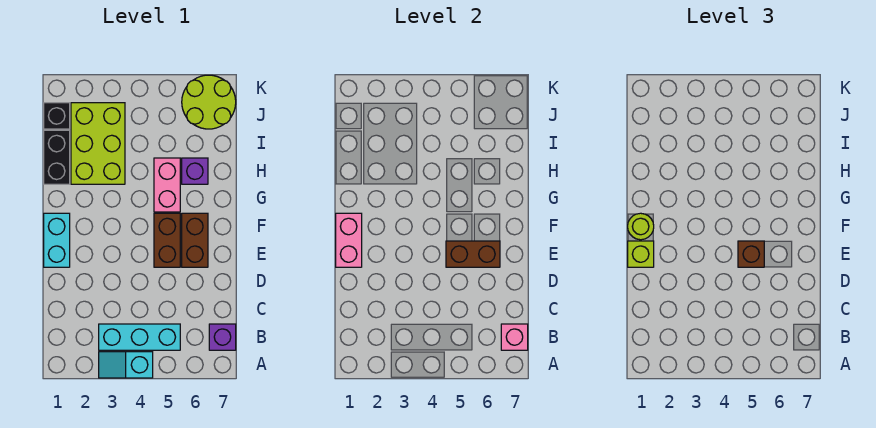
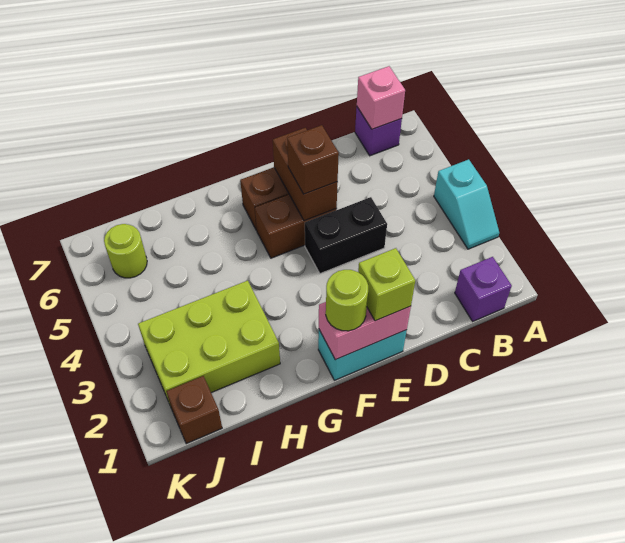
cyan brick B3:B5 level 1 -> none
pink brick G5:H5 level 1 -> none
black brick H1:I1 level 1 -> black brick D4:E4 level 1
purple brick H6 level 1 -> purple brick B1 level 1
black brick J1 level 1 -> brown brick J1 level 1
lime round brick J6:K7 level 1 -> lime round brick J6 level 1

